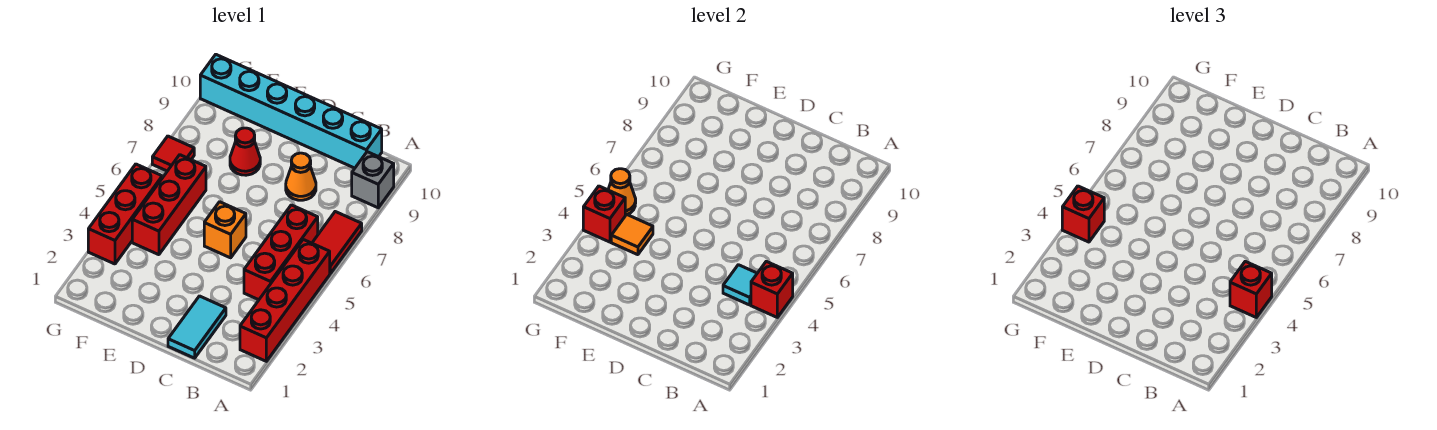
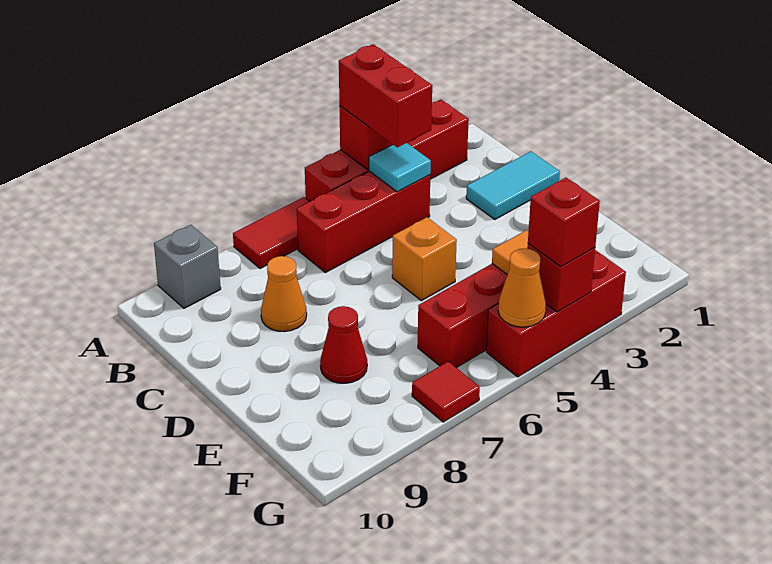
red brick A4 level 3 -> red brick A4:B4 level 3
cyan brick B10:G10 level 1 -> none

